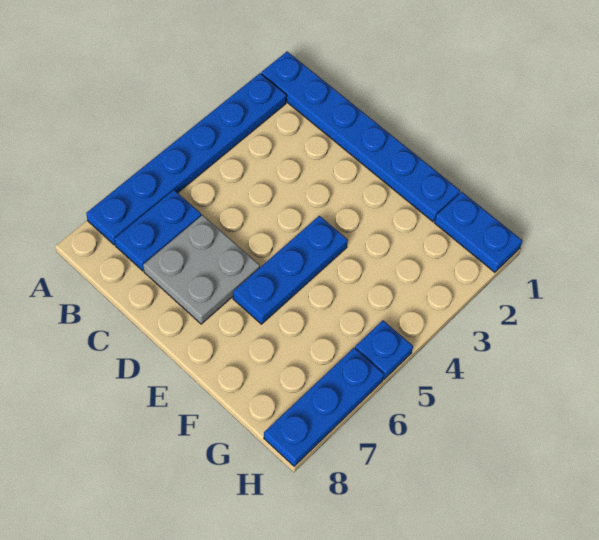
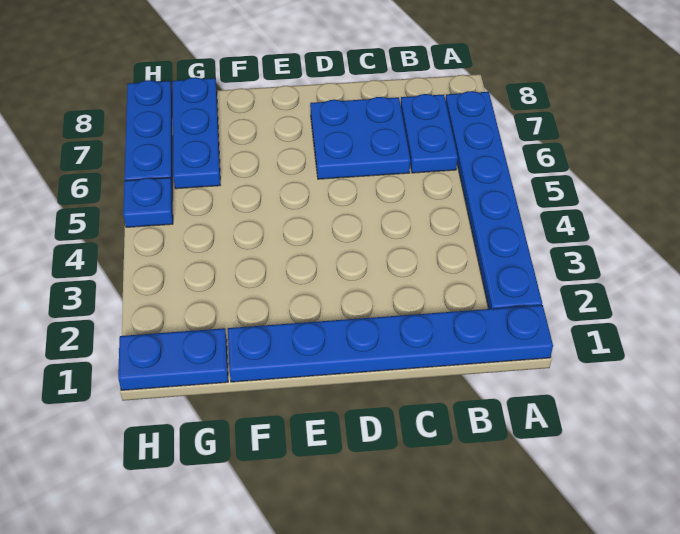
grey plate C6:D7 level 1 -> blue plate C6:D7 level 1
blue plate E4:E6 level 1 -> blue plate G6:G8 level 1

